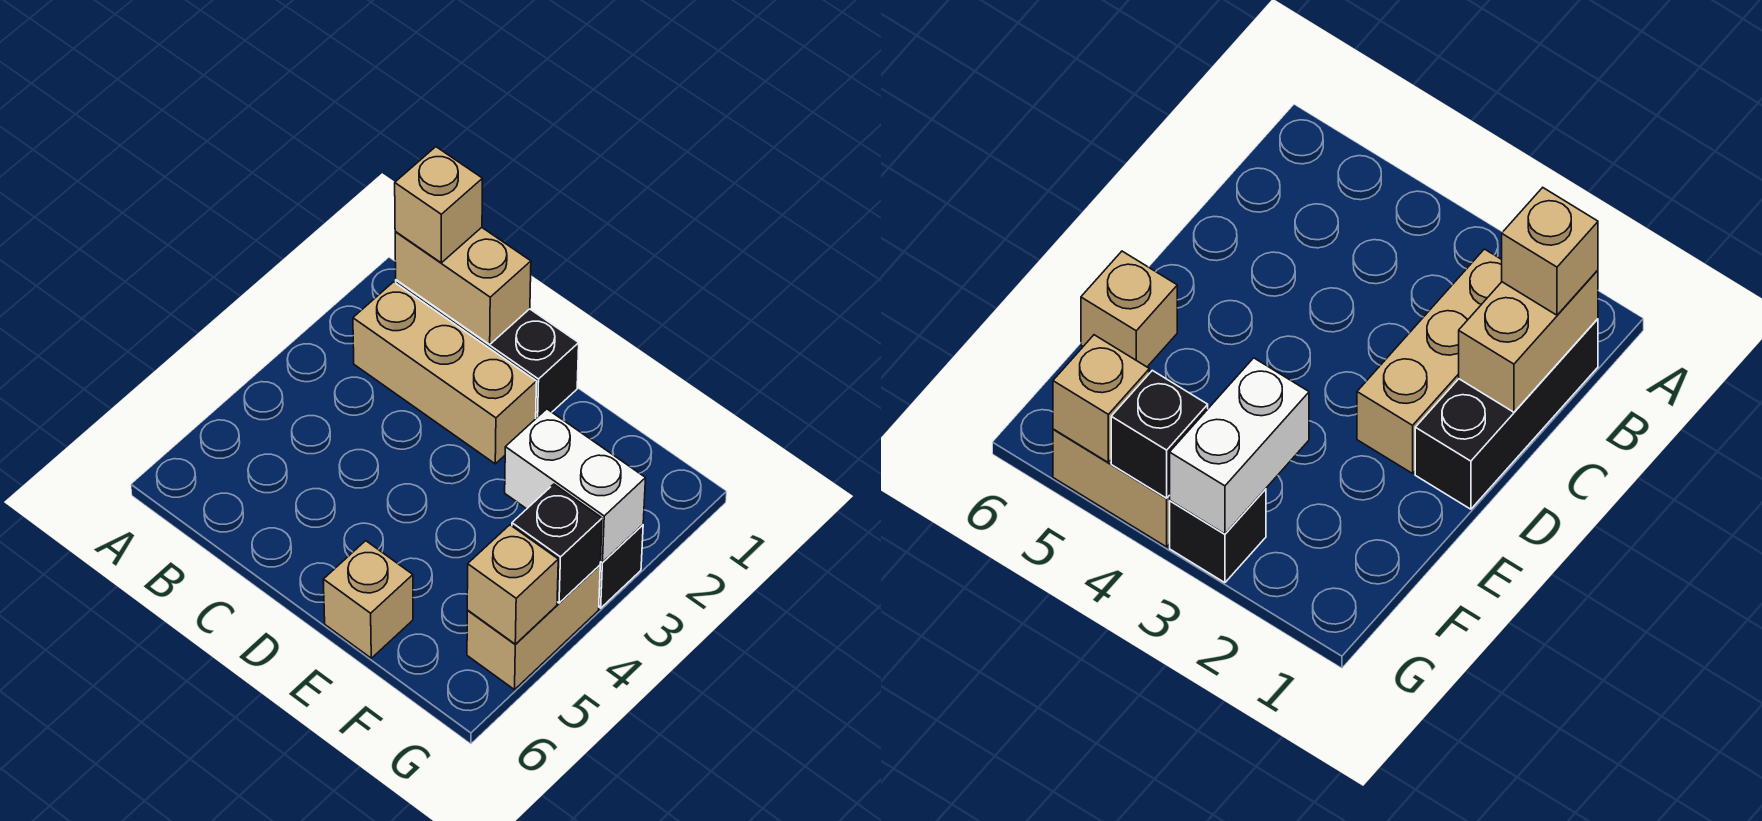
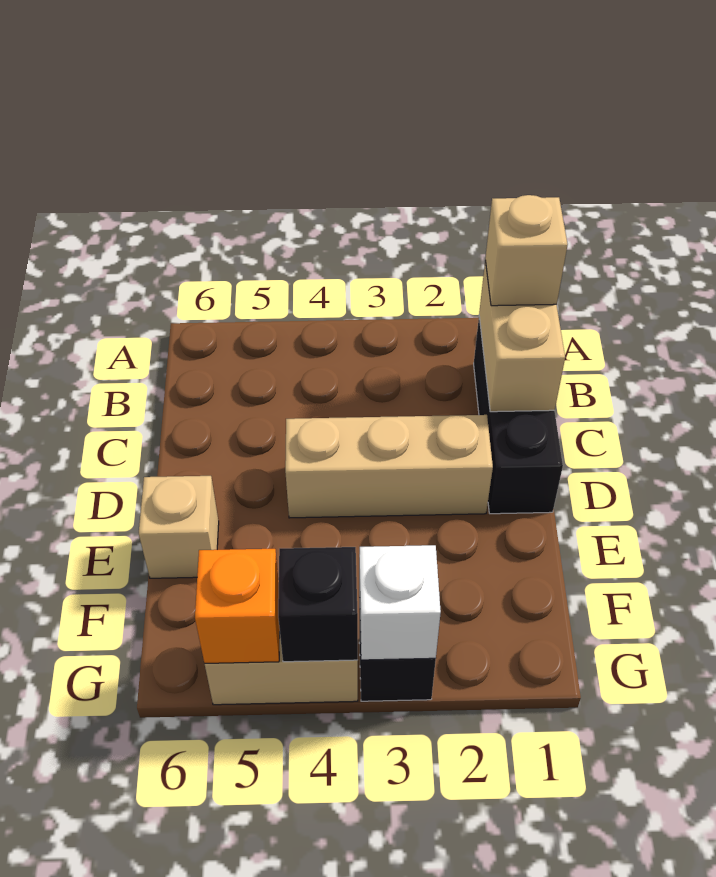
tan brick B2:D2 level 1 -> tan brick D2:D4 level 1
white brick F3:G3 level 2 -> white brick G3 level 2
tan brick G5 level 2 -> orange brick G5 level 2

